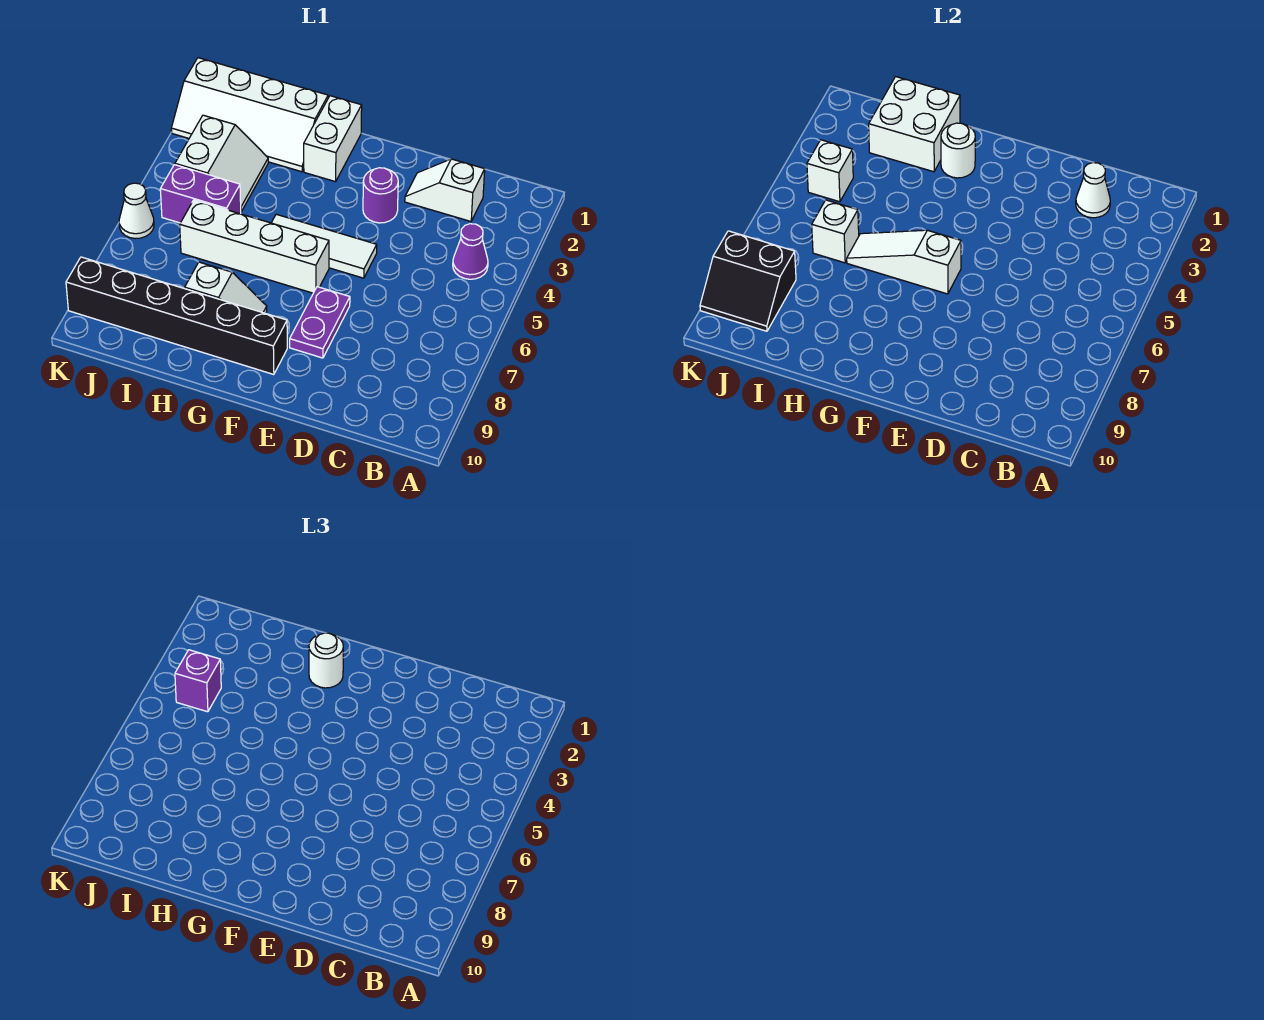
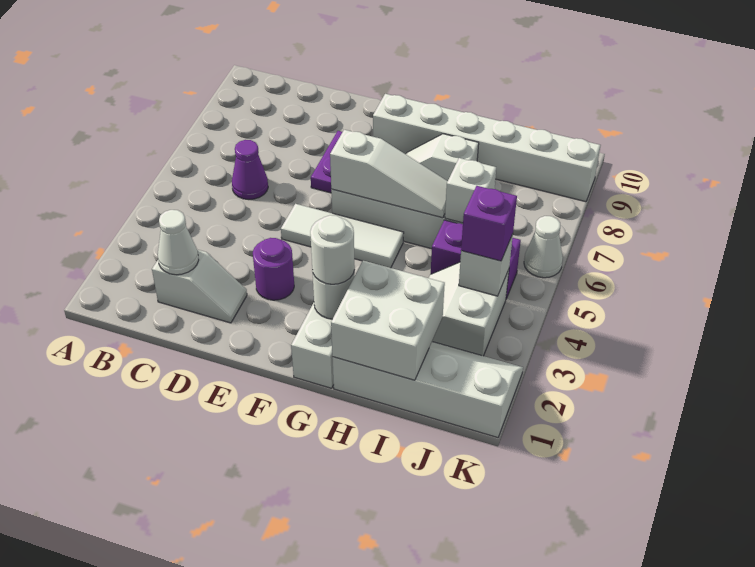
purple cone B4 level 1 -> purple cone C6 level 1
black brick F9:K9 level 1 -> white brick F9:K9 level 1
black slope J8:K9 level 2 top 8 -> none

